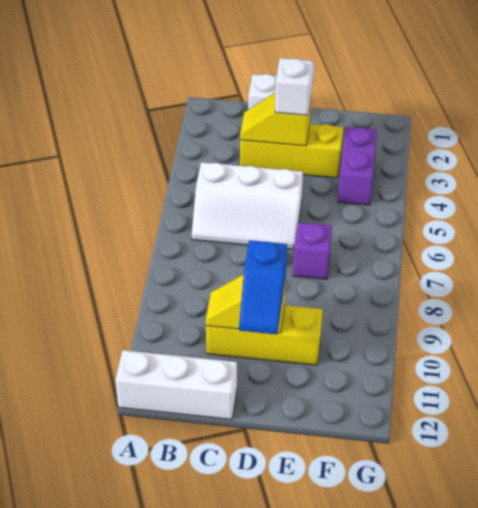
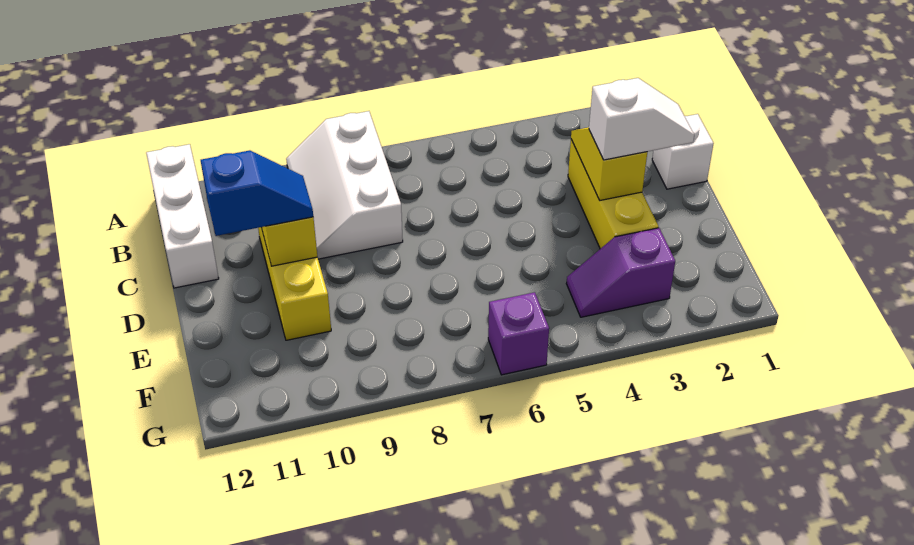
white slope B5:D6 level 1 top 5 -> white slope A8:C9 level 1 top 8
blue slope D10:D11 level 3 top 10 -> blue slope D10:D11 level 3 top 11
purple brick E7 level 1 -> purple brick G6 level 1
purple brick F3:F4 level 1 -> purple slope F3:F4 level 1 top 3

